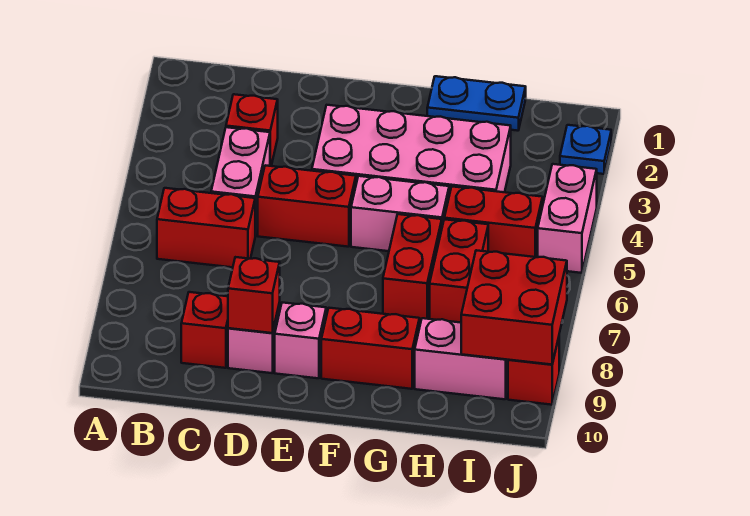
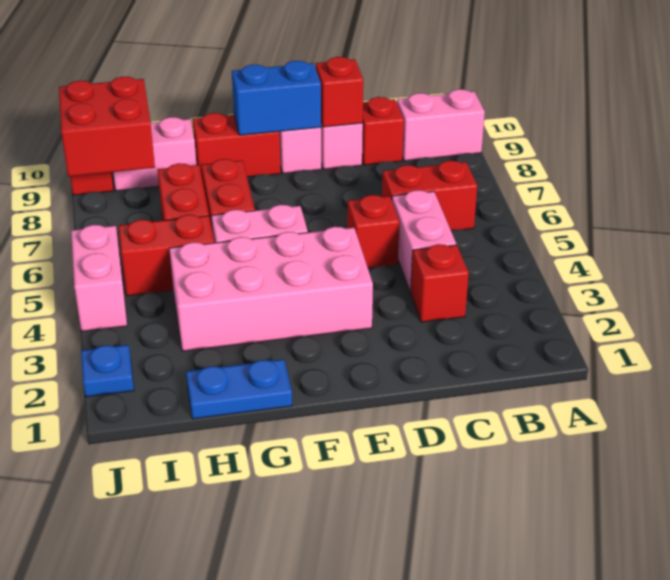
none -> pink brick A9:B9 level 1
red brick D5:E5 level 1 -> red brick D5 level 1
none -> blue brick E9:F9 level 2

